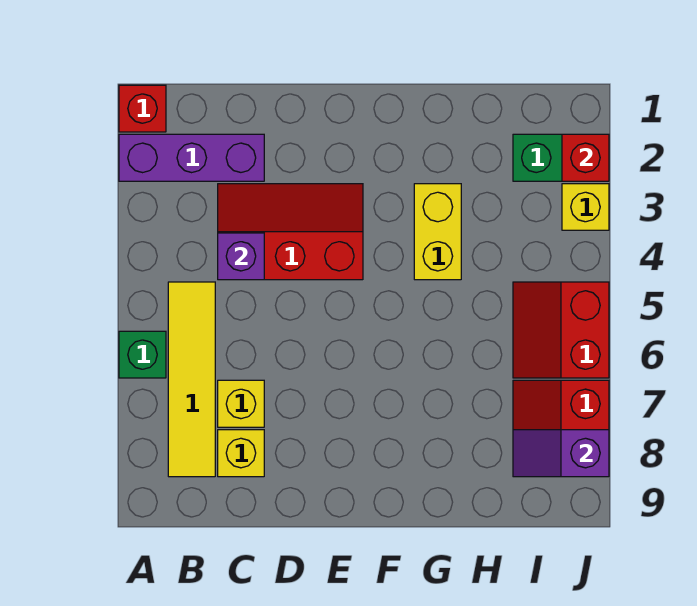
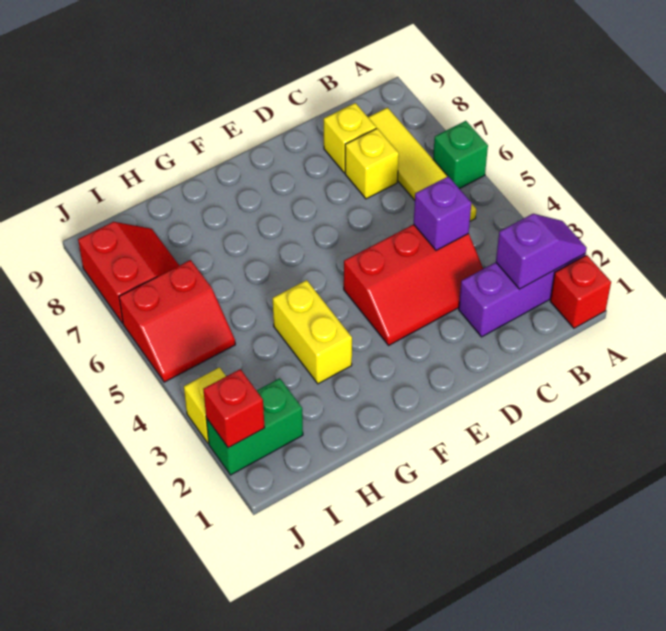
red slope I5:J6 level 1 top J -> red slope I5:J6 level 1 top 6
purple slope I8:J8 level 2 top J -> purple slope A2:B2 level 2 top B

